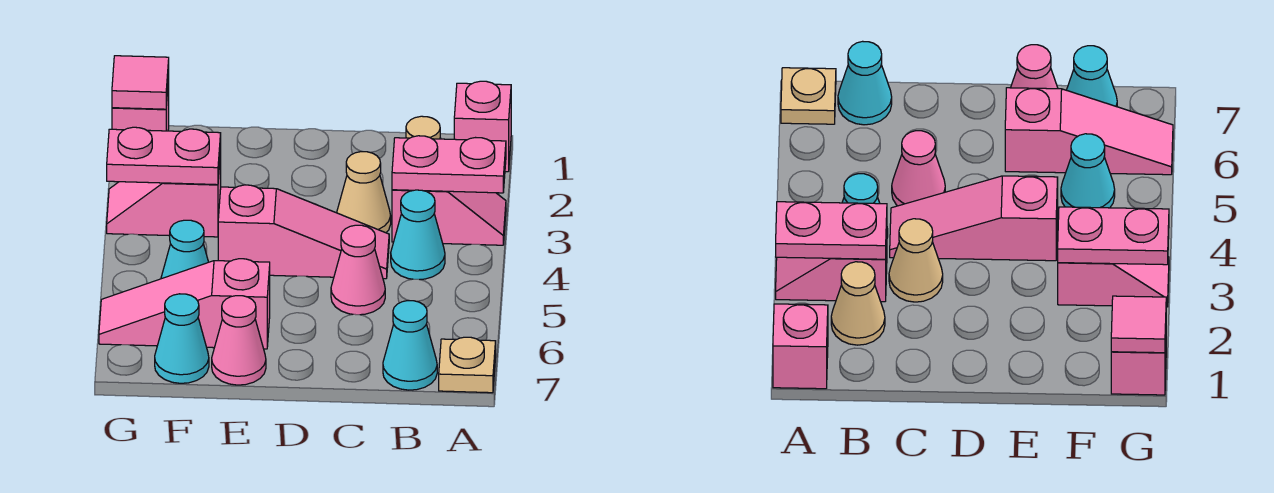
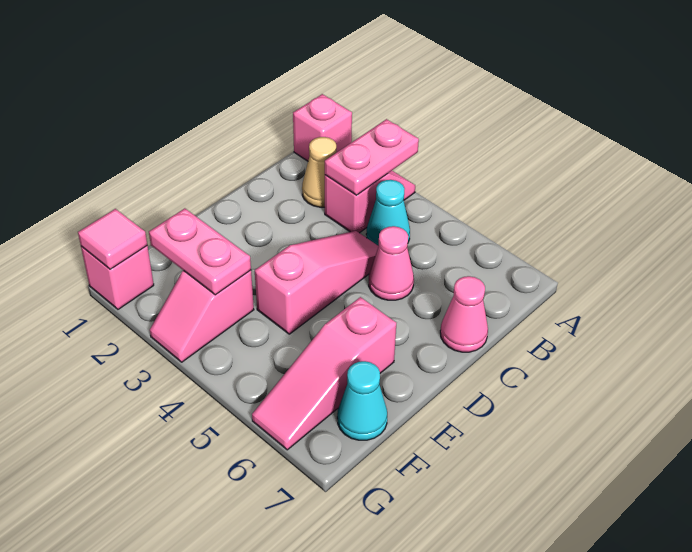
tan plate A7 level 1 -> none
cyan cone B7 level 1 -> none
tan cone C3 level 1 -> none
pink cone E7 level 1 -> pink cone C7 level 1
pink plate F3:G3 level 2 -> pink plate F2:F3 level 2
cyan cone F5 level 1 -> none

